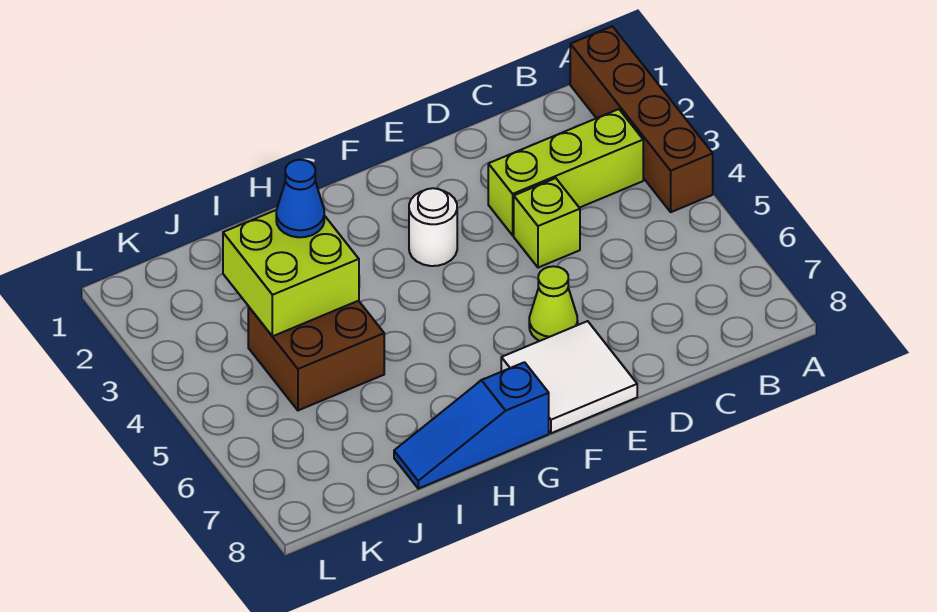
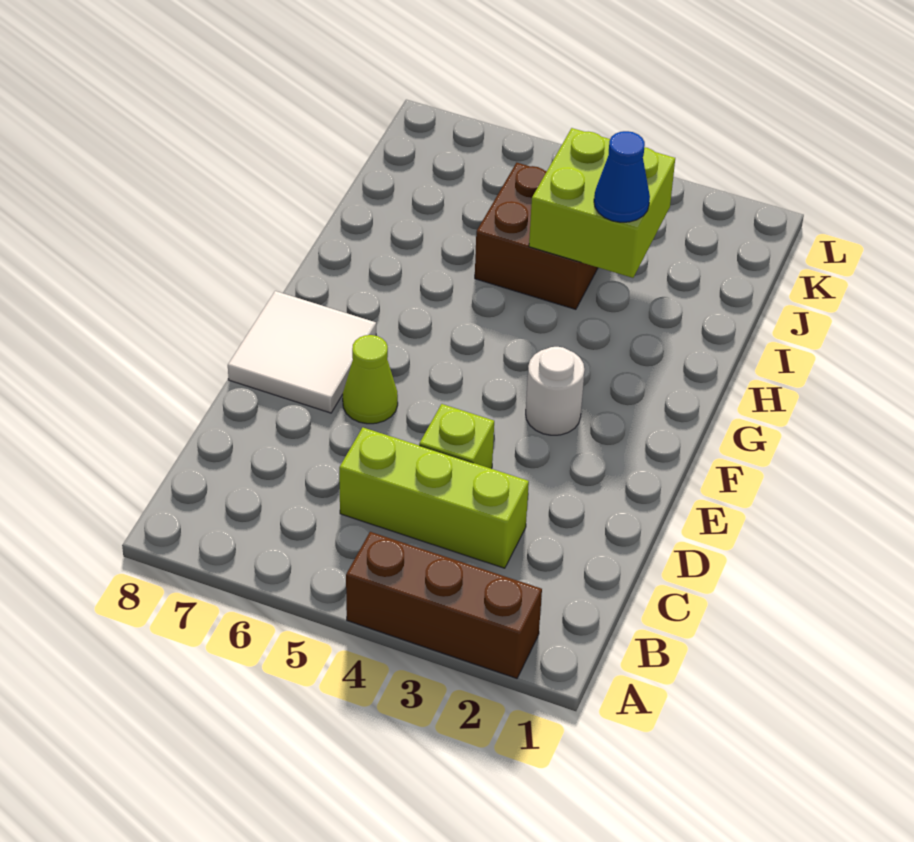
brown brick A1:A4 level 1 -> brown brick A2:A4 level 1
lime brick B3:D3 level 1 -> lime brick C3:C5 level 1
blue slope G8:I8 level 1 top G -> none

